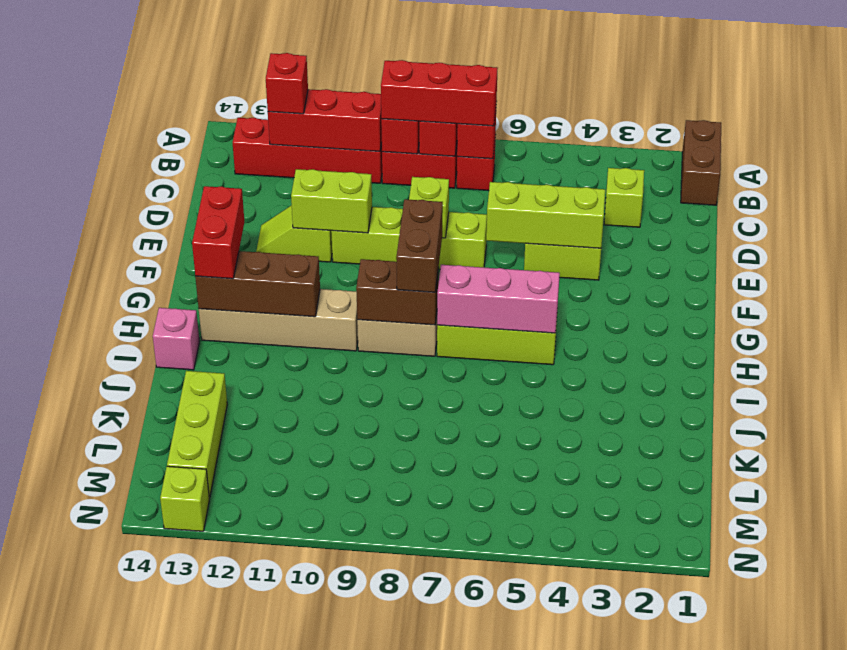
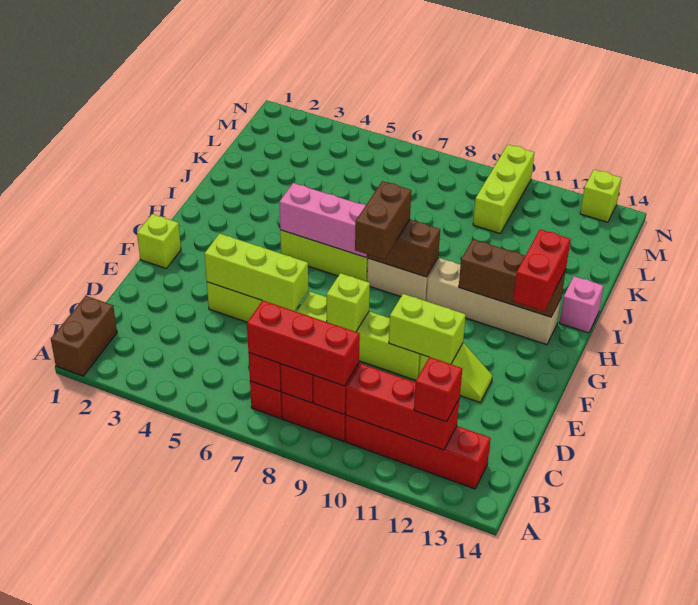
lime brick C3 level 1 -> lime brick F1 level 1
lime brick K13:M13 level 1 -> lime brick L10:N10 level 1

